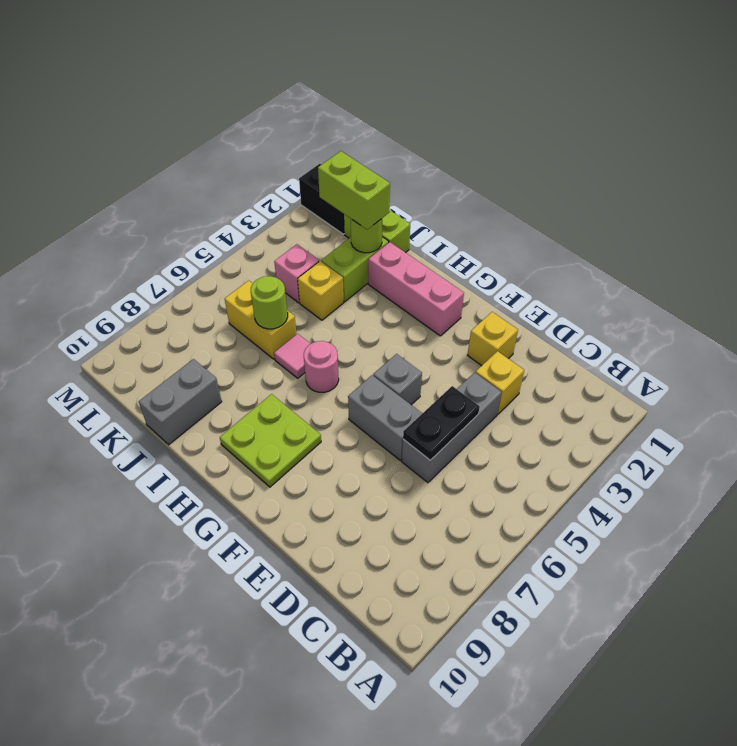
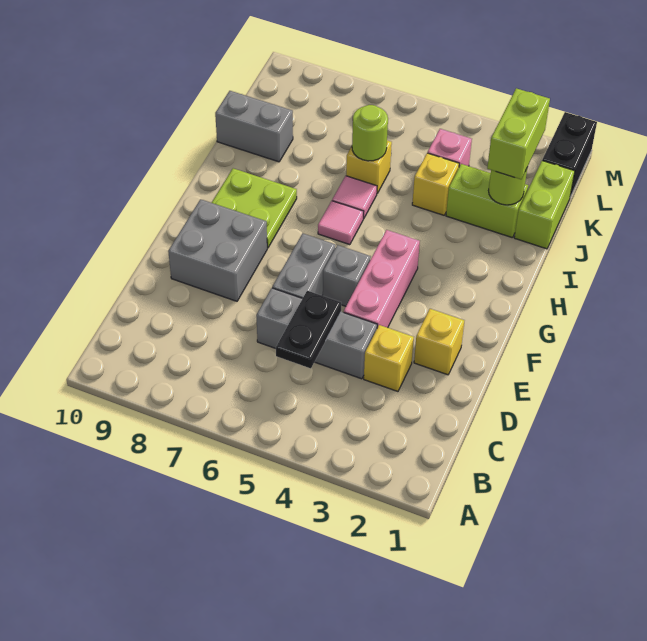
black plate D5:D6 level 2 -> black plate C5:D5 level 2
none -> grey brick E8:F9 level 1
pink brick G2:I2 level 1 -> pink brick E4:G4 level 1
pink round brick H6 level 1 -> pink tile H6 level 1
yellow brick J6:K6 level 1 -> yellow brick J6 level 1

